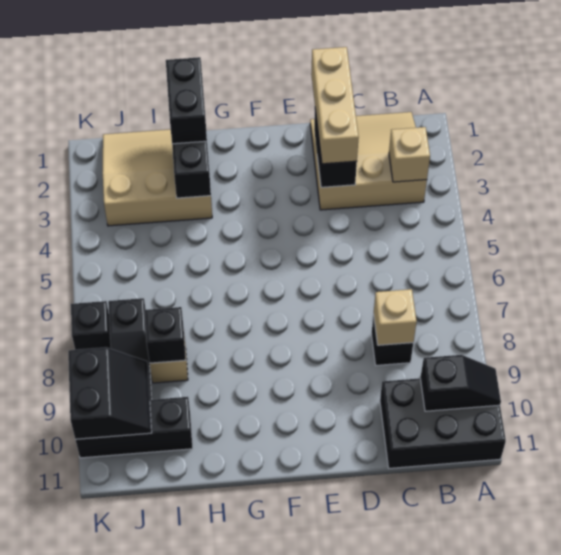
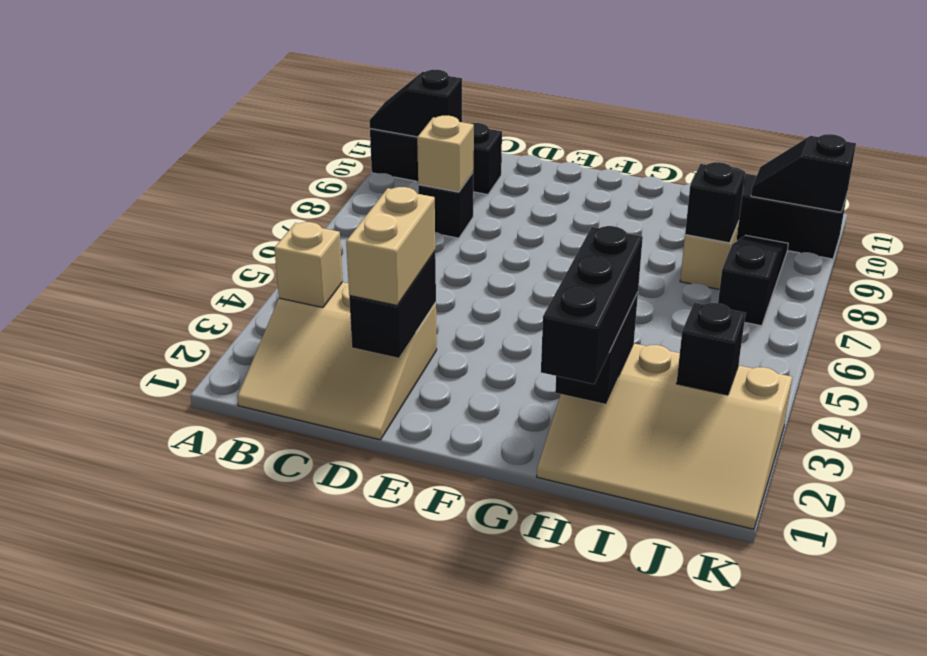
black brick A10:C11 level 1 -> black brick A10:C10 level 1
tan brick D1:D3 level 3 -> tan brick D2:D3 level 3
tan slope H1:J3 level 1 top 3 -> tan slope H1:K3 level 1 top 3
black brick H1:H2 level 3 -> black brick H1:H3 level 3
black slope J9:K10 level 2 top K -> black slope J10:K10 level 2 top K
black brick K7 level 1 -> black brick J3 level 2

